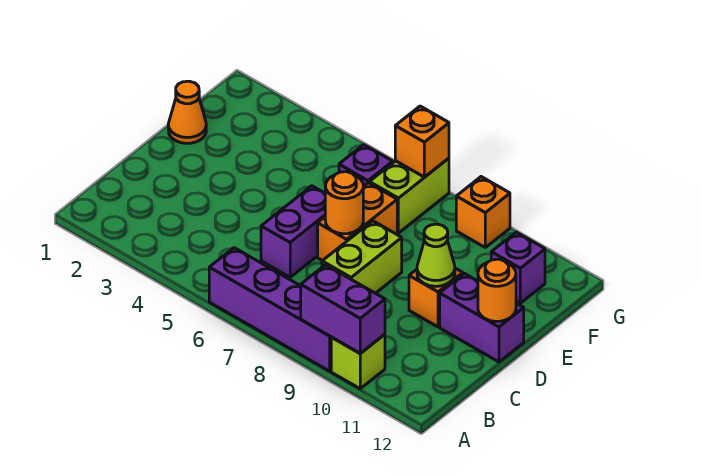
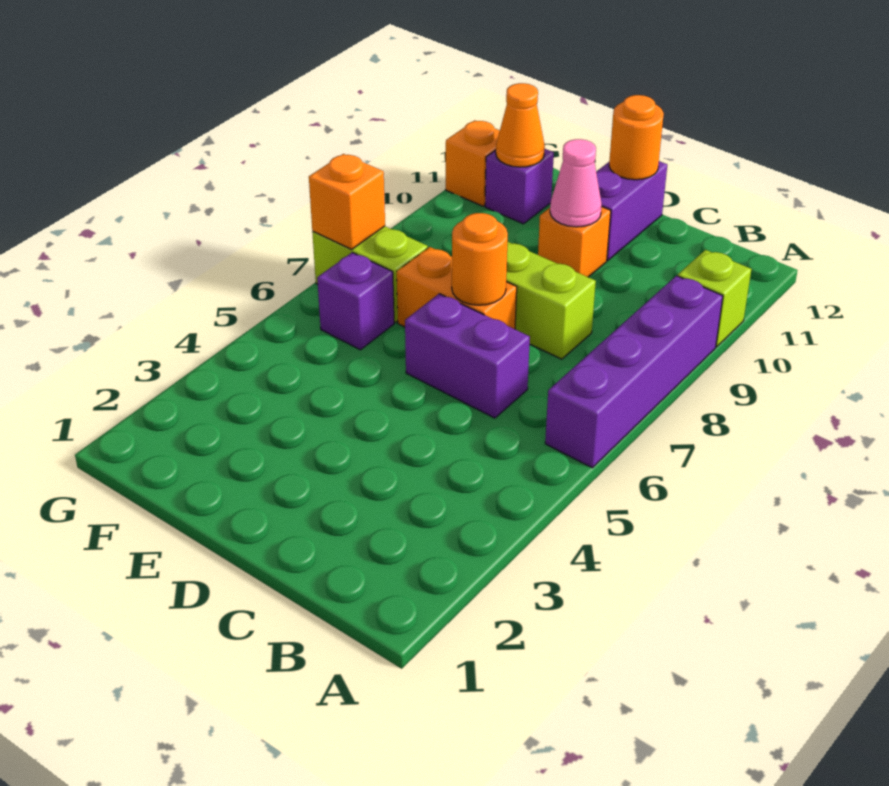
purple brick A9:A10 level 2 -> none
lime cone D10 level 2 -> pink cone D10 level 2
orange cone E1 level 1 -> orange cone F11 level 2
orange brick G9 level 1 -> orange brick G11 level 1

